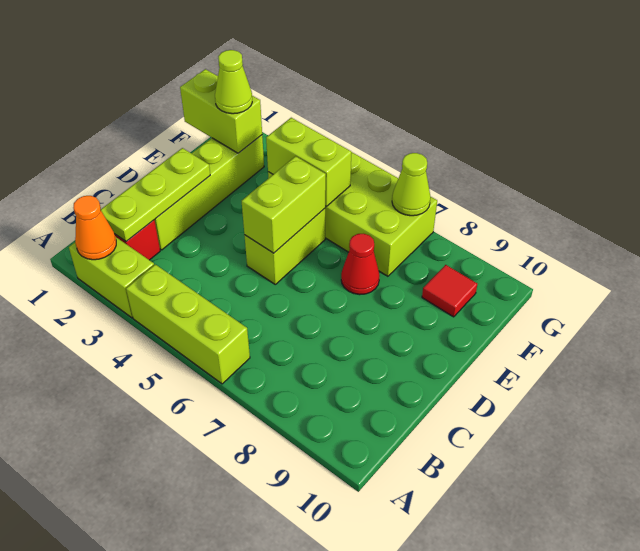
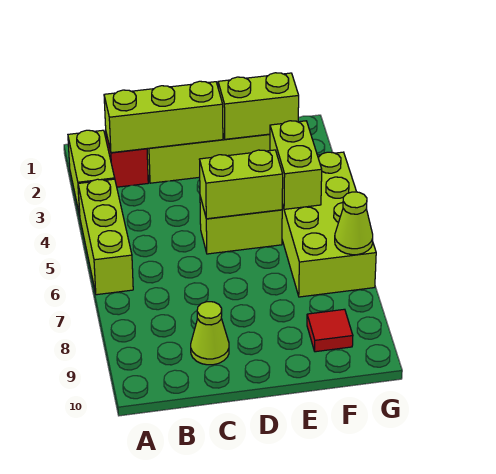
orange cone A2 level 2 -> none
lime plate B2:D2 level 2 -> lime brick B2:D2 level 2
red cone E7 level 1 -> none
lime brick F1:F2 level 2 -> lime brick E2:F2 level 2
lime cone F2 level 3 -> lime cone C9 level 1

